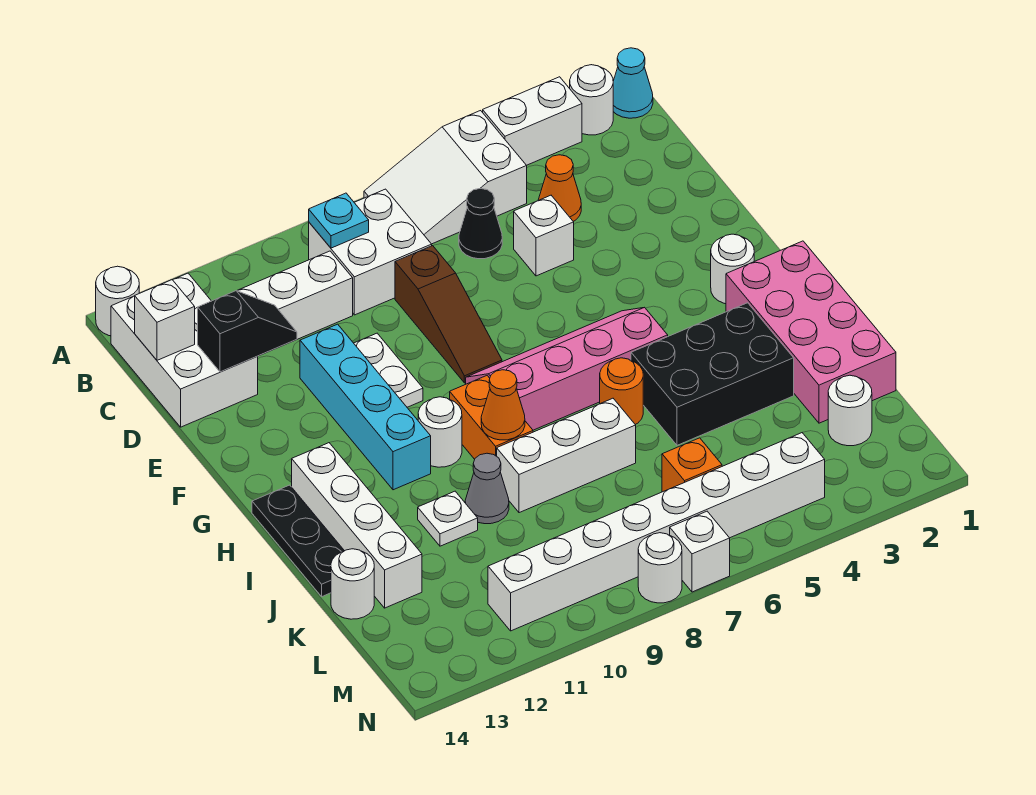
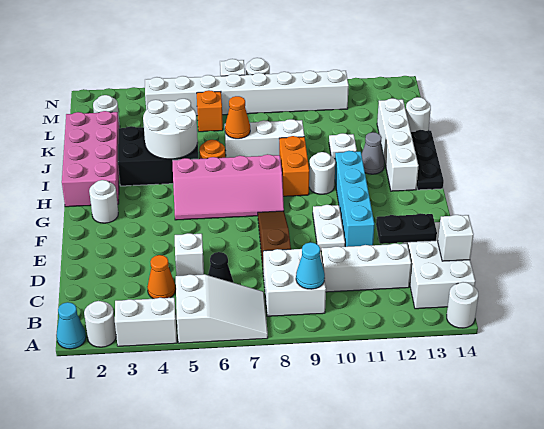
cyan plate B9 level 2 -> cyan cone B9 level 2
black slope D12:D13 level 2 top 13 -> black plate D12:D13 level 2
none -> white round brick I4:J5 level 2
orange cone I9 level 2 -> orange cone J7 level 2
grey cone J10 level 1 -> grey cone I12 level 1

